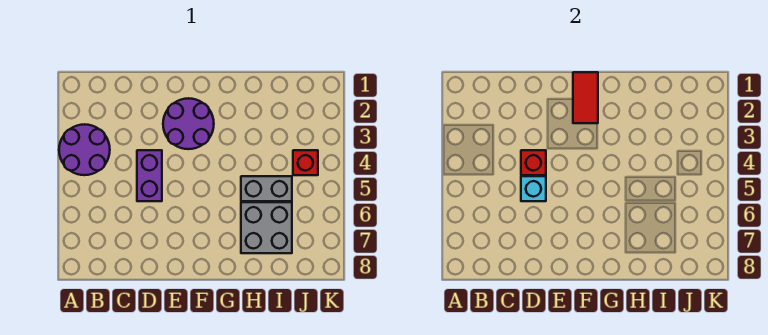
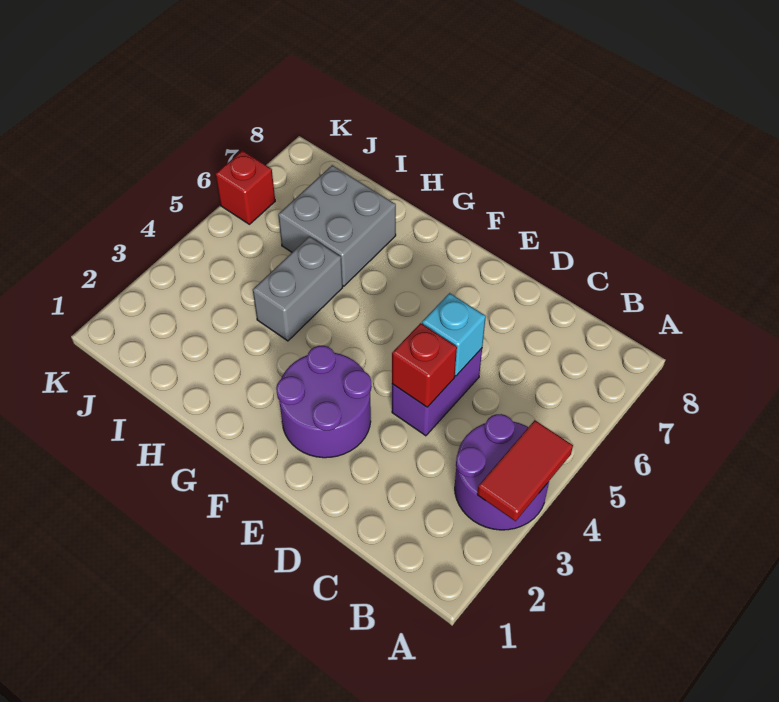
red tile F1:F2 level 2 -> red tile A3:A4 level 2
grey brick H5:I5 level 1 -> grey brick H4:H5 level 1
red brick J4 level 1 -> red brick K6 level 1

